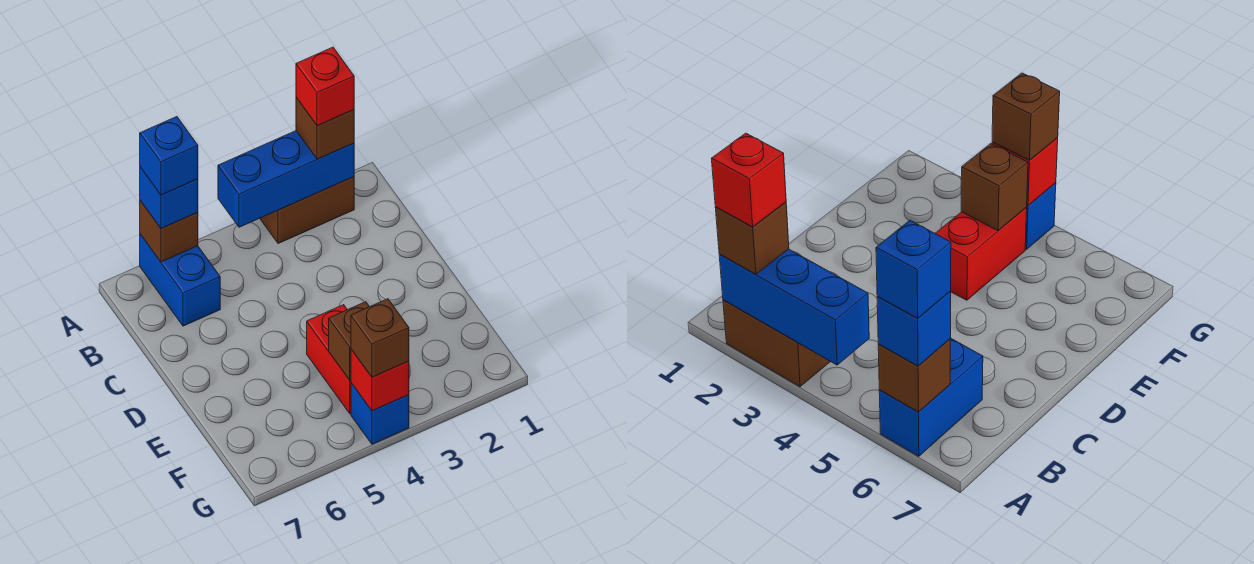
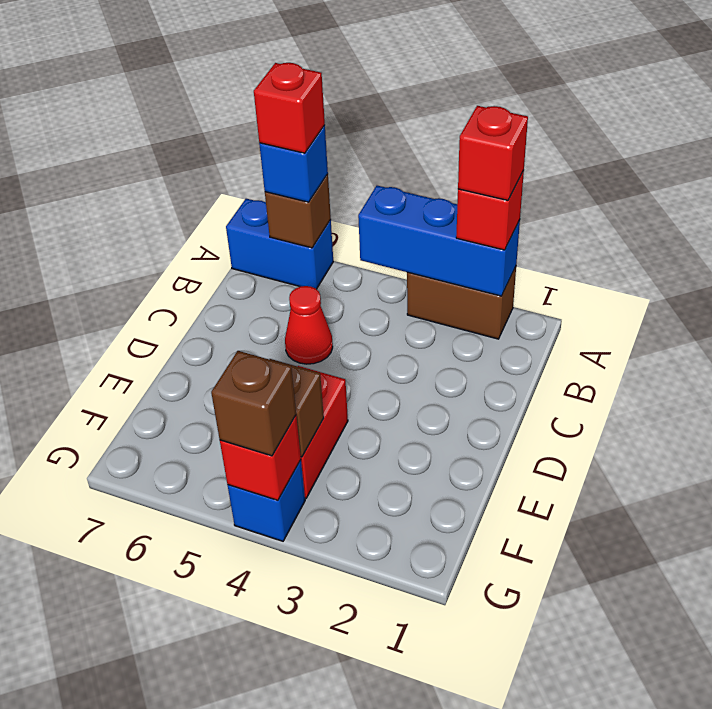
brown brick A2 level 3 -> red brick A2 level 3
blue brick A6:B6 level 1 -> blue brick A6:A7 level 1
blue brick A6 level 4 -> red brick A6 level 4
none -> red cone C5 level 1

